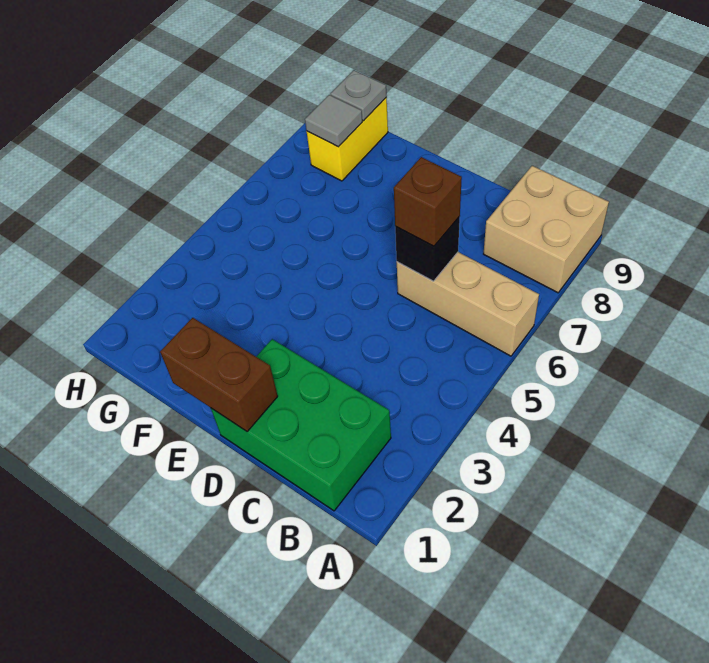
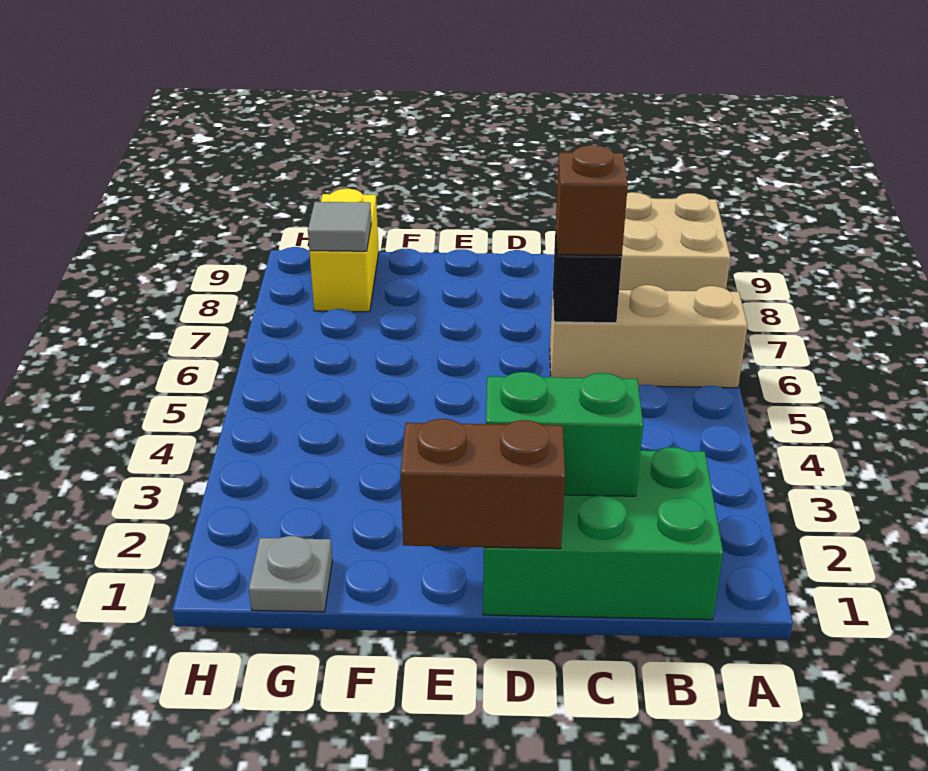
none -> green brick C2:D2 level 2
grey plate G9 level 2 -> grey plate G1 level 1

